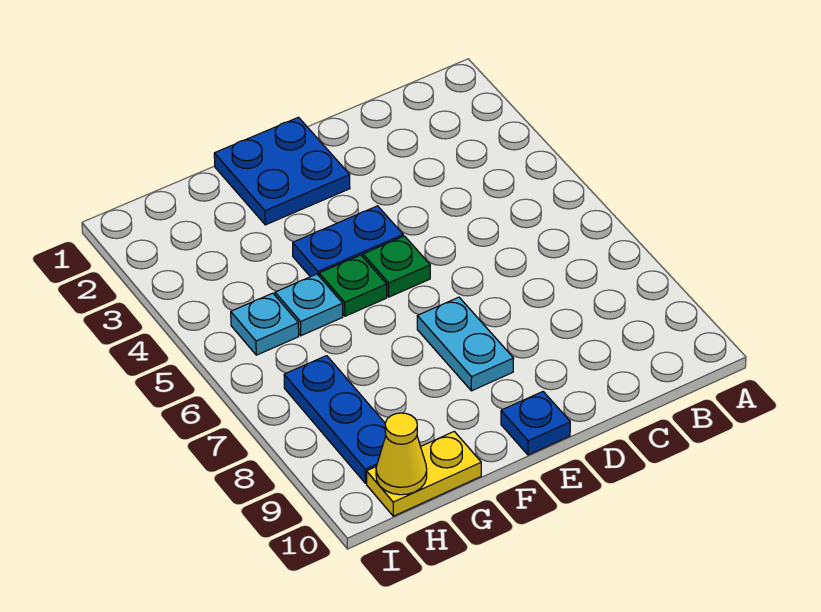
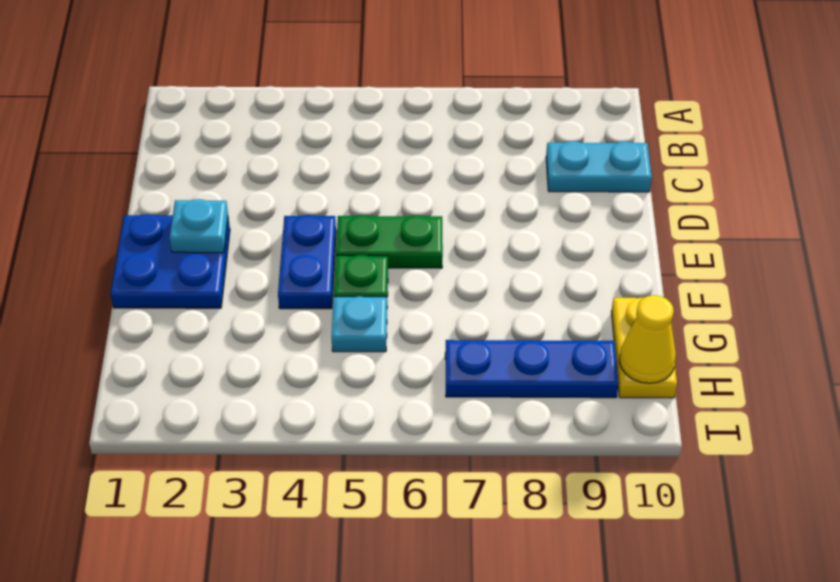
green plate E5 level 1 -> green plate E5:E6 level 1
cyan plate E7:E8 level 1 -> cyan plate C9:C10 level 1
blue plate E10 level 1 -> none
cyan plate H5 level 1 -> cyan plate E2 level 2

